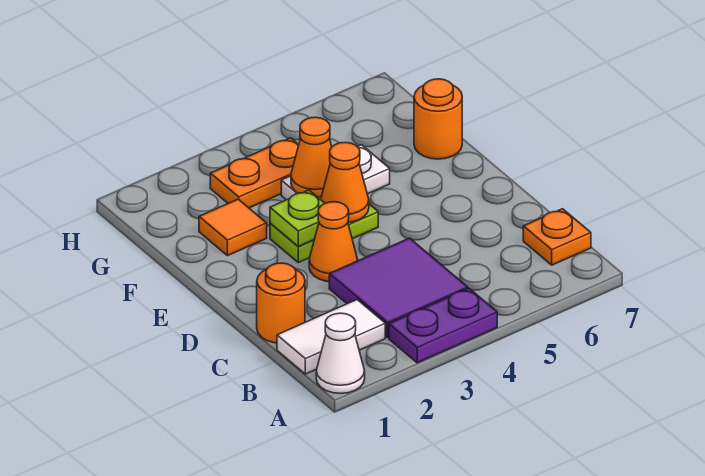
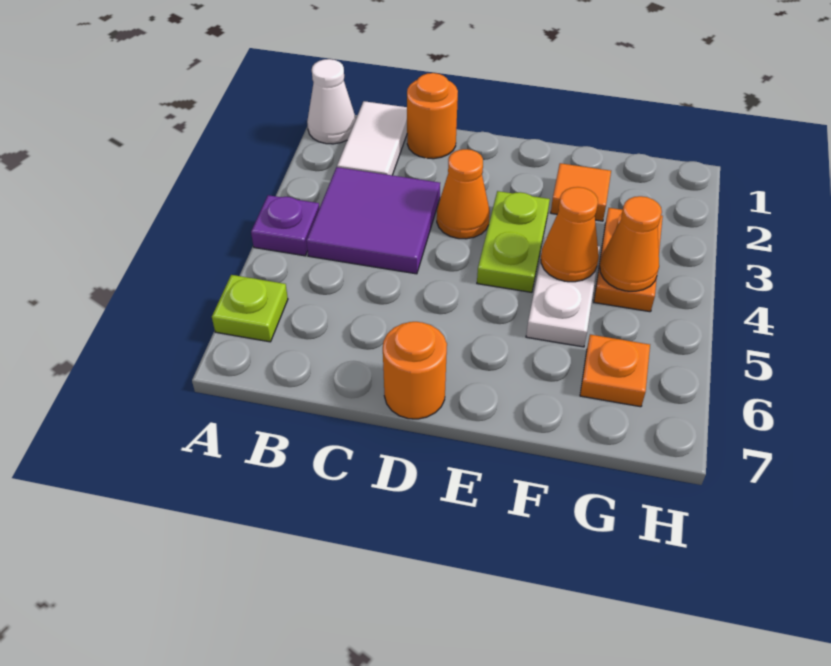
purple plate A3:A4 level 1 -> purple plate A4 level 1
orange plate B7 level 1 -> orange plate G6 level 1
lime plate E3 level 2 -> lime plate A6 level 1
orange cone E4 level 2 -> orange cone G4 level 2
orange round brick F7 level 1 -> orange round brick D7 level 1

